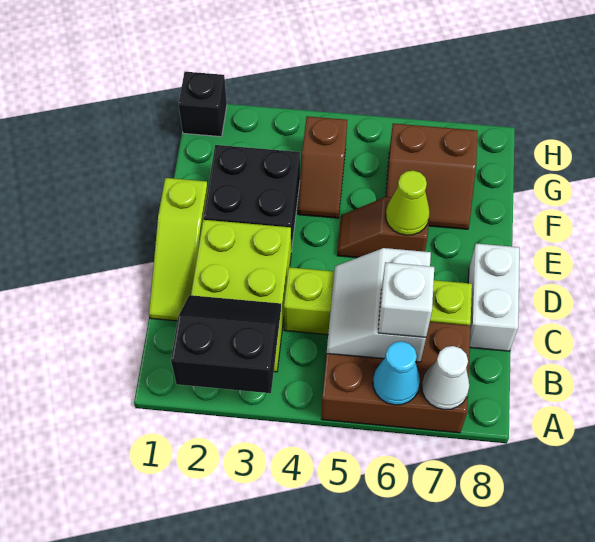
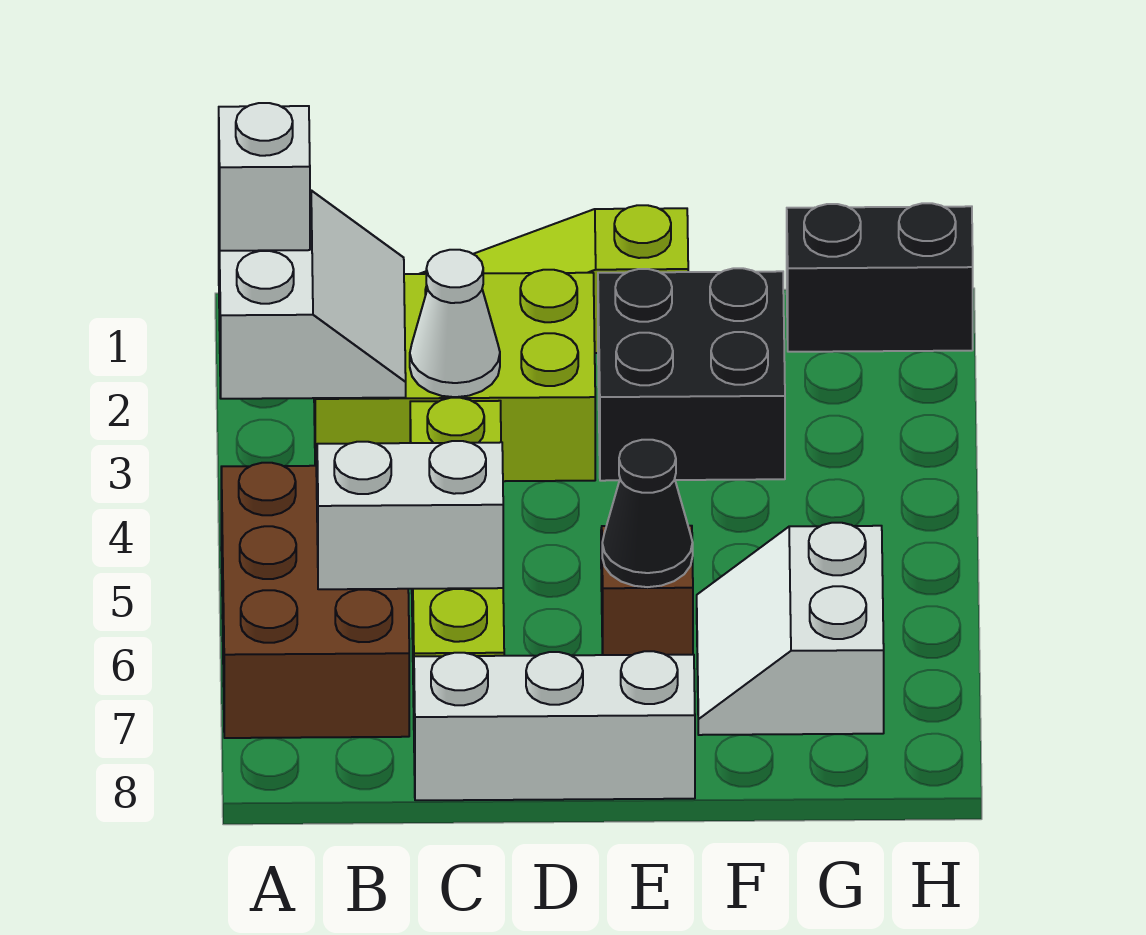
black slope A2:B3 level 2 top A -> white slope A2:B3 level 2 top A
cyan cone A6 level 2 -> none
white cone A7 level 2 -> white cone C3 level 2
white brick B6 level 3 -> white brick A2 level 3
white brick C8:D8 level 1 -> white brick C8:E8 level 1
lime cone E6 level 2 -> black cone E6 level 2
brown slope F4:G4 level 1 top G -> none
brown slope F6:G7 level 1 top G -> white slope F6:G7 level 1 top G
black brick H1 level 1 -> black brick G1:H1 level 1

